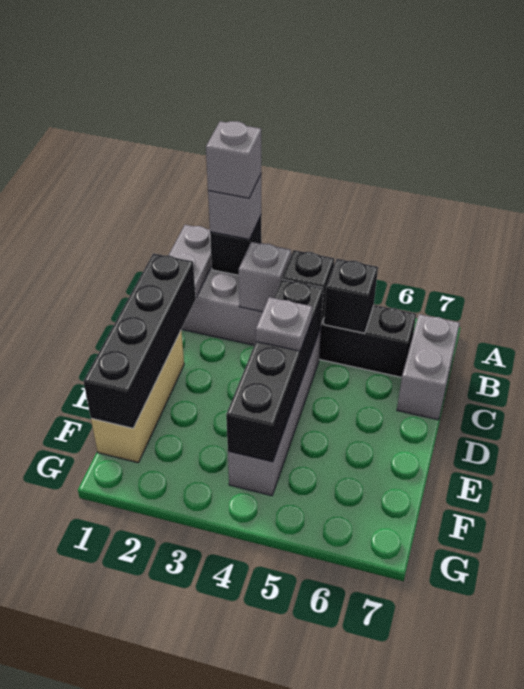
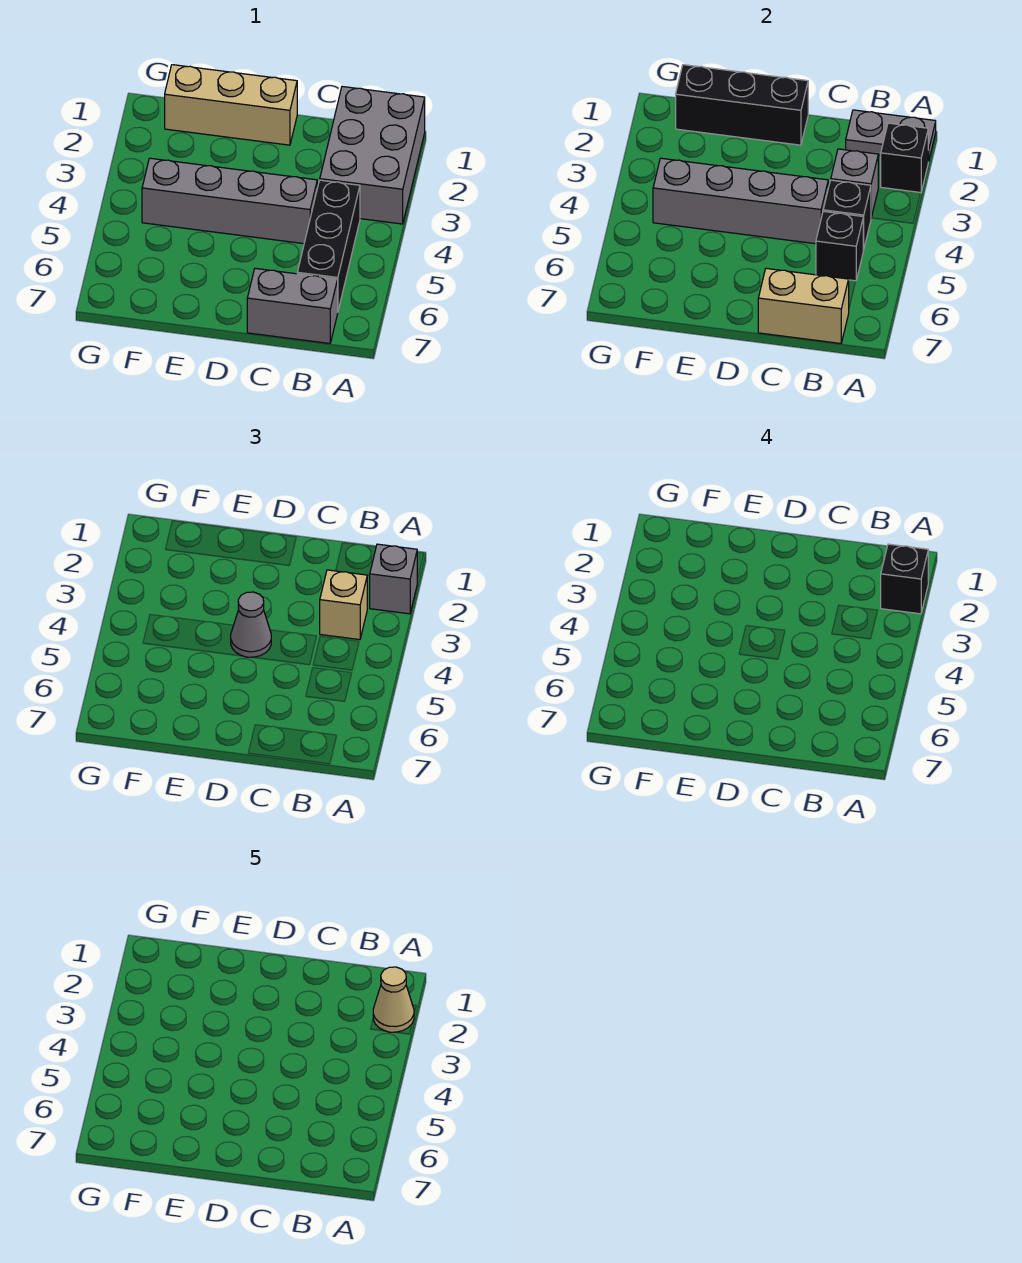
grey brick A2 level 4 -> black brick A2 level 4
none -> tan cone A2 level 5
none -> tan brick B3 level 3
none -> tan brick B7:C7 level 2
black brick C1:F1 level 2 -> black brick D1:F1 level 2
black brick C4:F4 level 2 -> grey brick C4:F4 level 2
grey plate D4 level 3 -> grey cone D4 level 3

